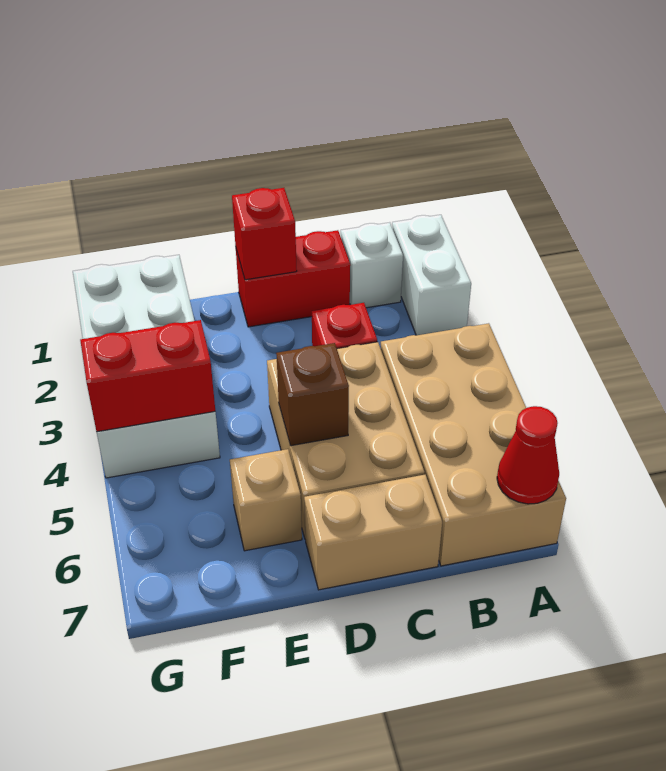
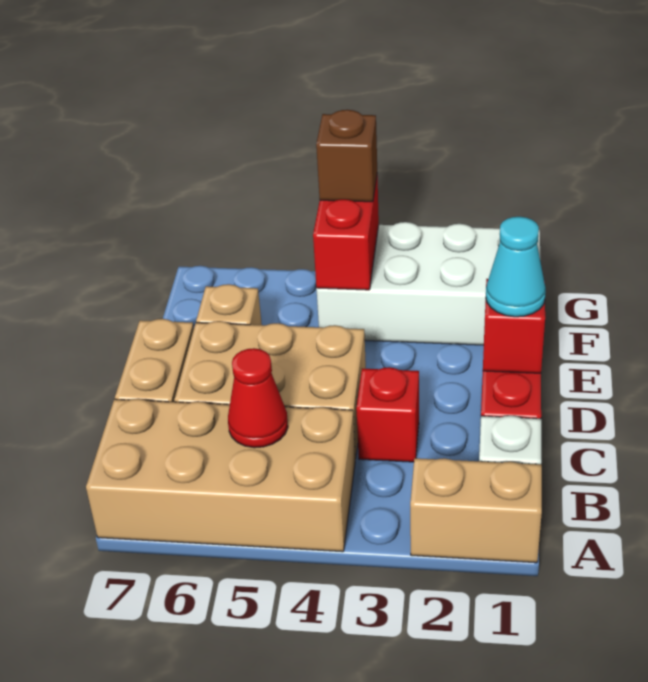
white brick A1:A2 level 1 -> tan brick A1:A2 level 1
red cone A7 level 2 -> red cone B5 level 2
none -> cyan cone D1 level 3
brown brick D5 level 2 -> brown brick G4 level 3

